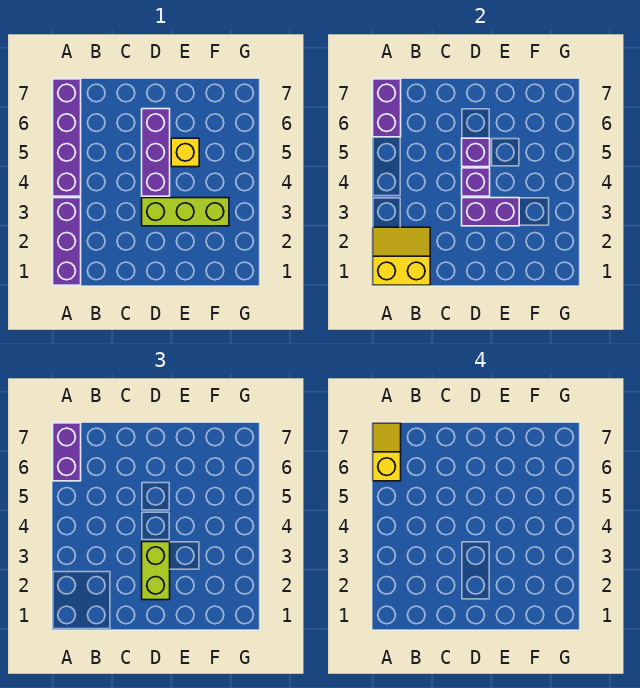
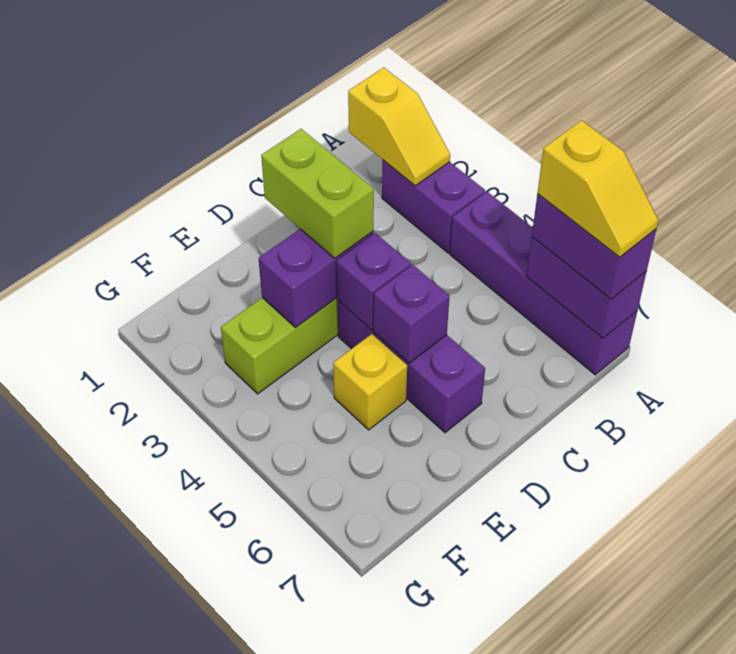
purple brick A1:A3 level 1 -> purple brick A2:A3 level 1
yellow slope A1:B2 level 2 top 1 -> yellow slope A1:A2 level 2 top 1

